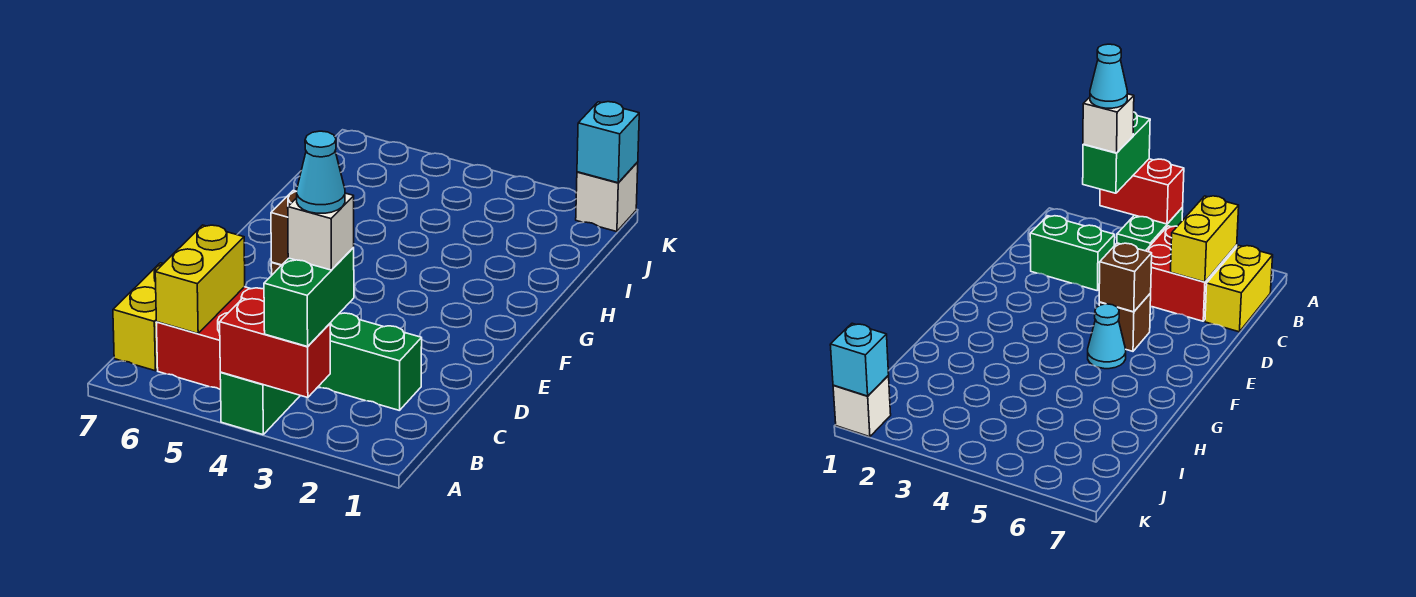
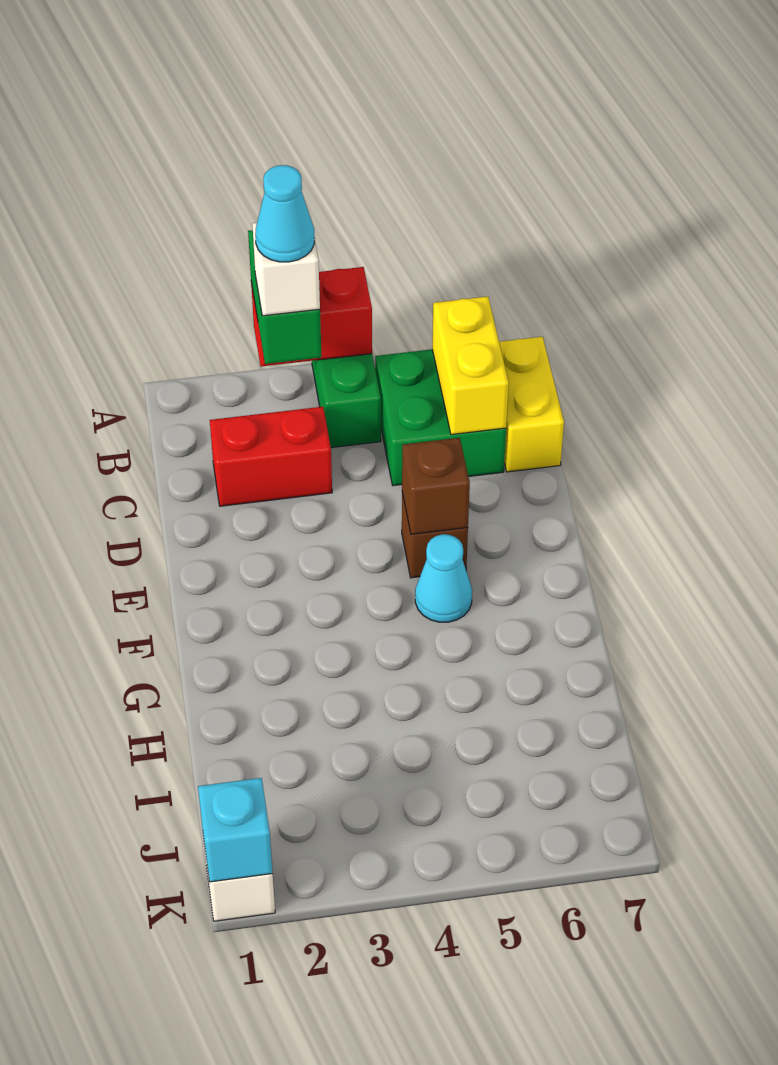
red brick B5:C6 level 1 -> green brick B5:C6 level 1
green brick C2:C3 level 1 -> red brick C2:C3 level 1

